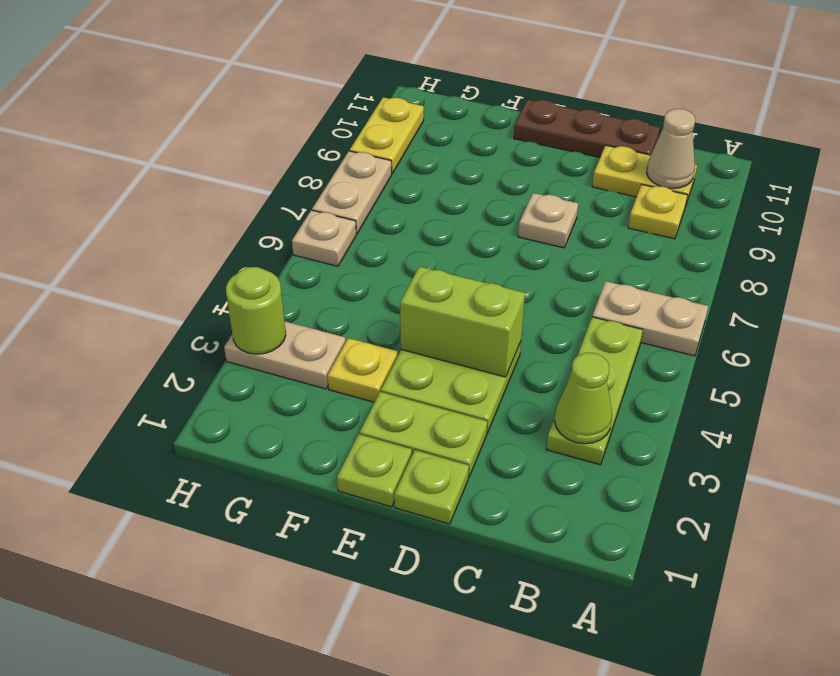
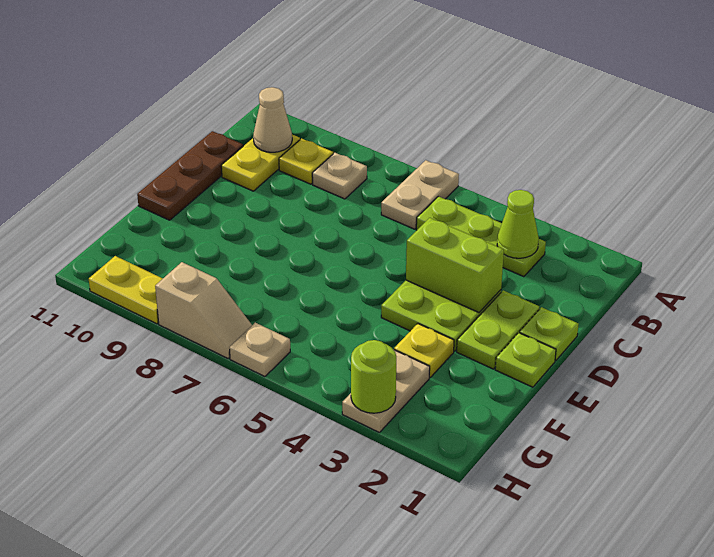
lime brick D4:E4 level 2 -> lime brick D3:D4 level 2
tan plate D8 level 1 -> tan plate B8 level 1
tan plate H7:H8 level 1 -> tan slope H7:H8 level 1 top 8

